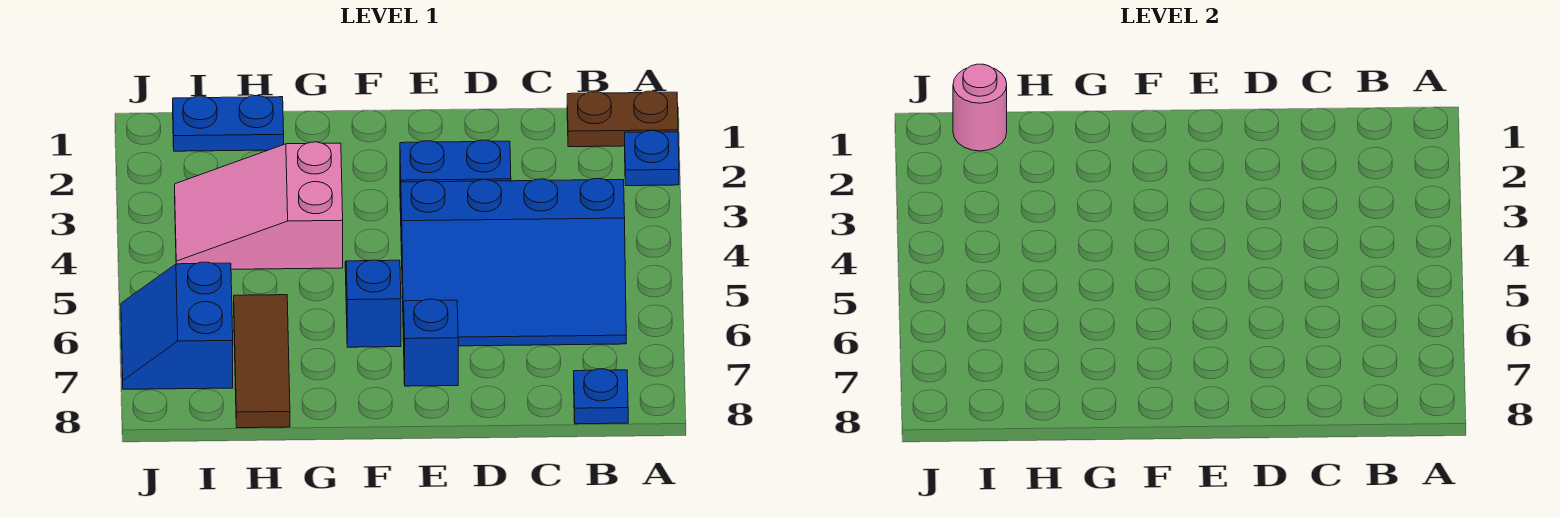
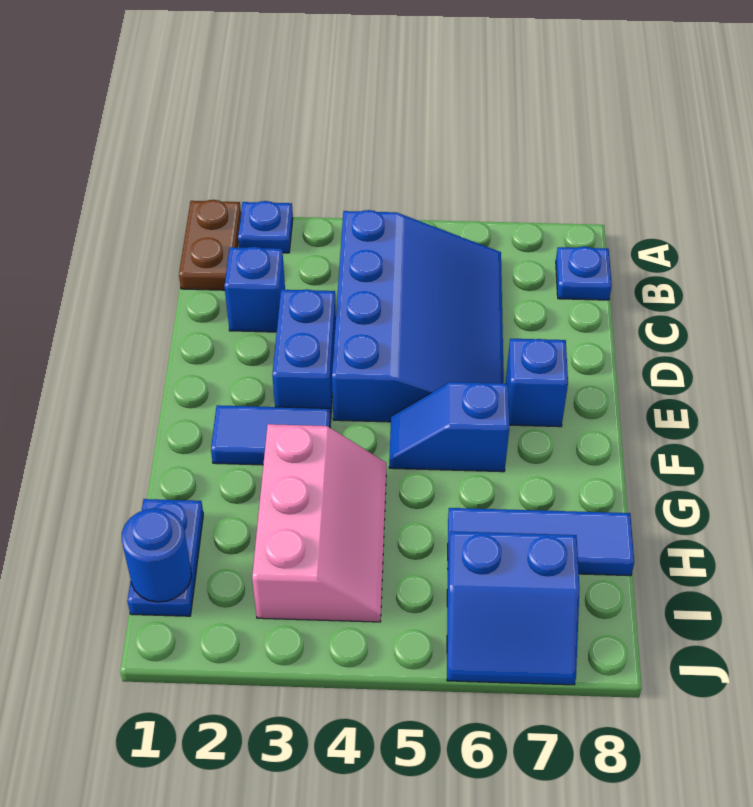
none -> blue brick C2 level 1
none -> blue tile F2:F3 level 1
pink slope G3:I4 level 1 top G -> pink slope G3:I4 level 1 top 3
brown tile H6:H8 level 1 -> blue tile H6:H8 level 1
pink round brick I1 level 2 -> blue round brick I1 level 2

